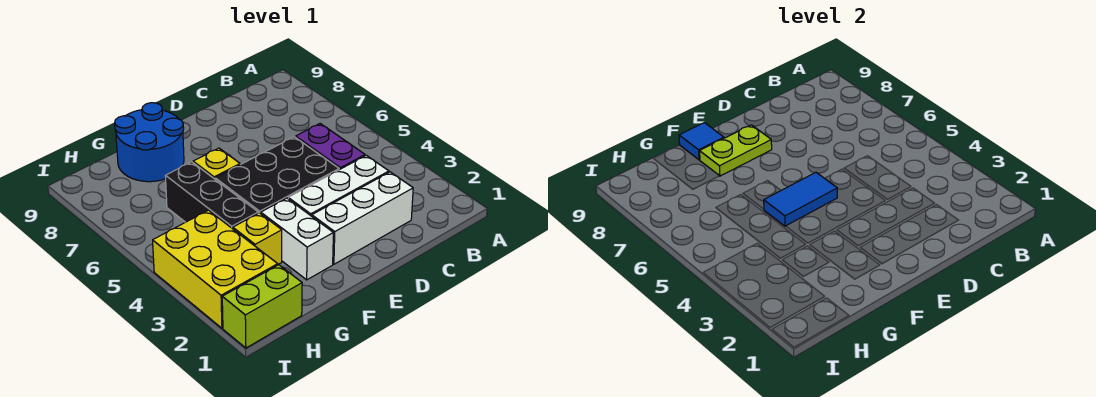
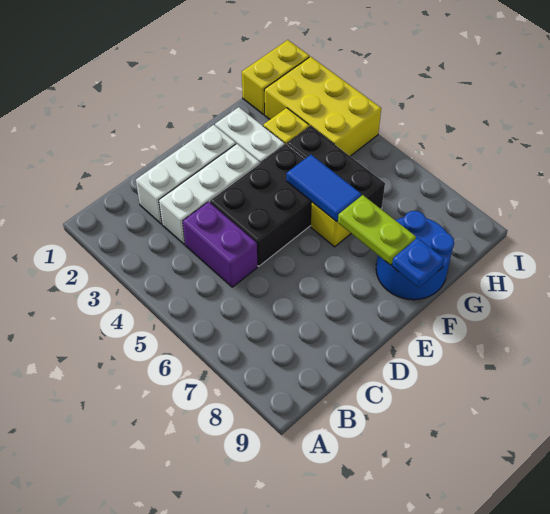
blue tile E5:F5 level 2 -> blue tile F5:F6 level 2
lime plate E8:F8 level 2 -> lime plate F7:F8 level 2
blue tile F9 level 2 -> blue plate F9 level 2
lime brick H1:I1 level 1 -> yellow brick H1:I1 level 1

